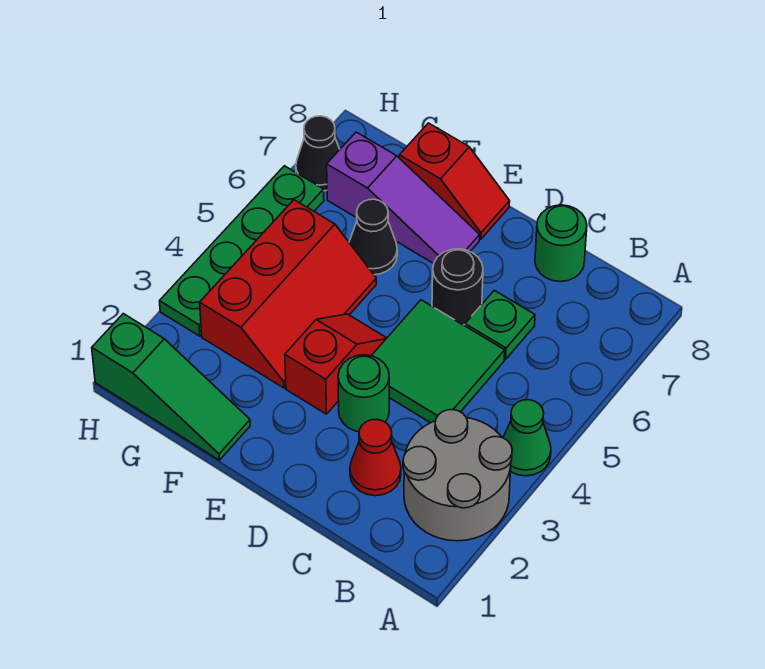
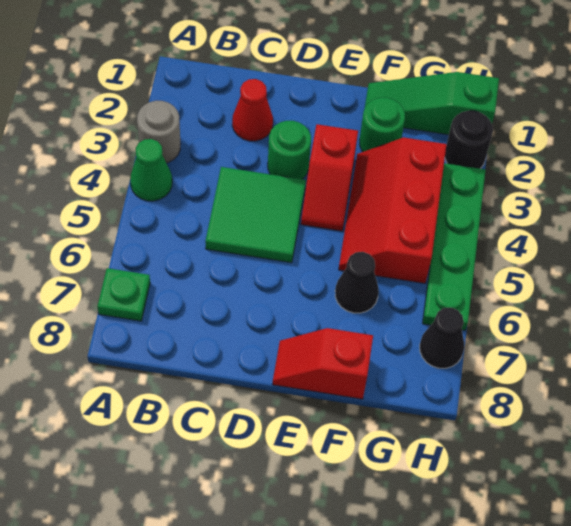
grey round brick A2:B3 level 1 -> grey round brick A3 level 1
green plate C6 level 1 -> green plate A7 level 1
green round brick C8 level 1 -> green round brick F2 level 1
black round brick D6 level 1 -> black round brick H2 level 1
purple slope E7:G7 level 1 top G -> none

